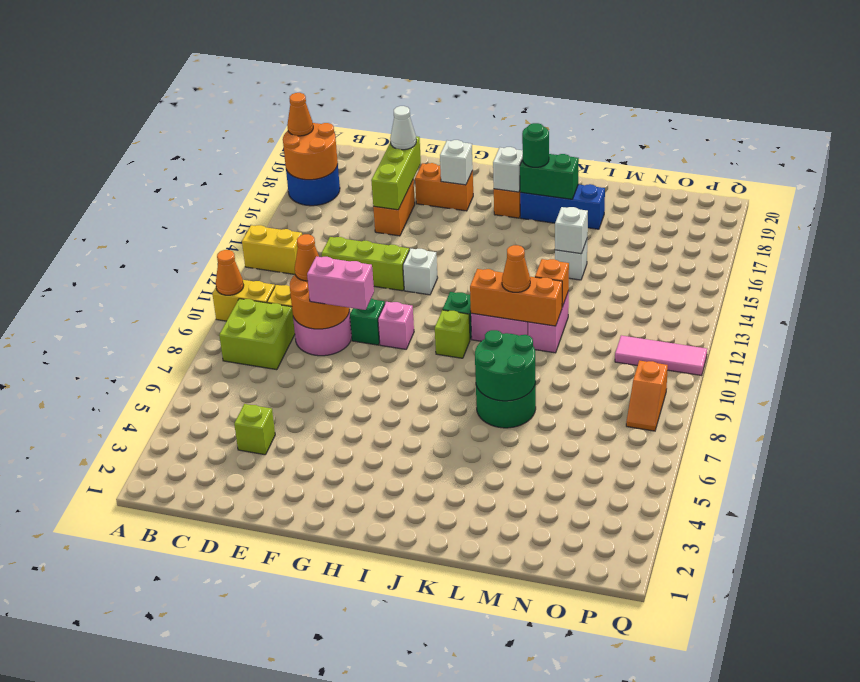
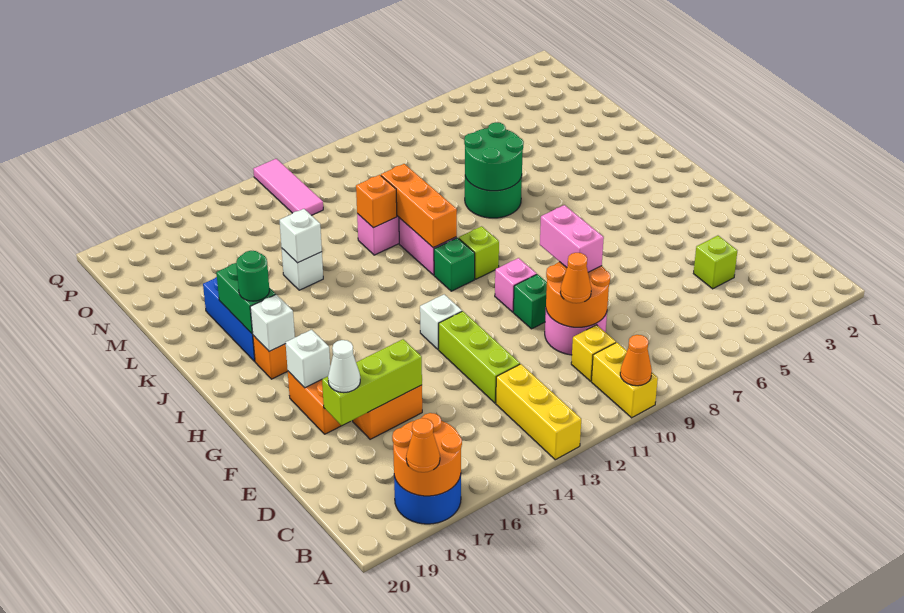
yellow brick A13:B13 level 1 -> yellow brick A13:C13 level 1
lime brick B8:C9 level 1 -> none
orange cone K11 level 3 -> none
pink tile O11:Q11 level 1 -> pink tile O13:Q13 level 1
orange slope P8:P9 level 1 top 9 -> none

